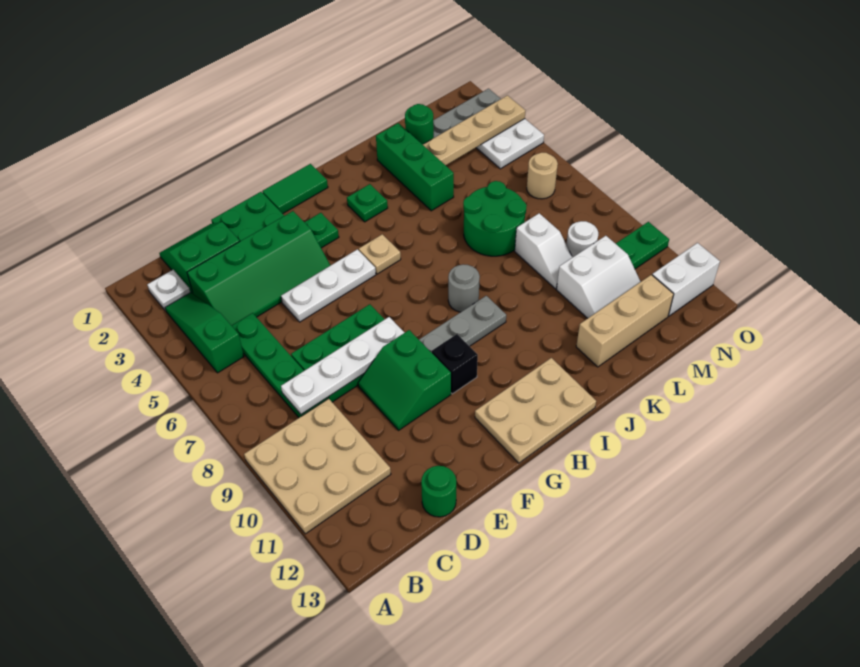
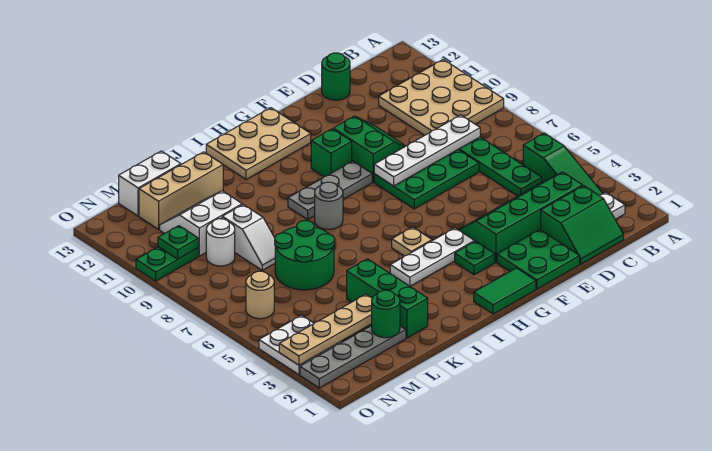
white plate E5:G5 level 1 -> white plate G4:I4 level 1
black brick G10 level 1 -> green brick G10 level 1
green plate I3 level 1 -> green plate N10 level 2
white slope L8:L9 level 1 top 8 -> white slope L8:L9 level 1 top 9
white brick N12:O12 level 1 -> white brick L13:M13 level 1

